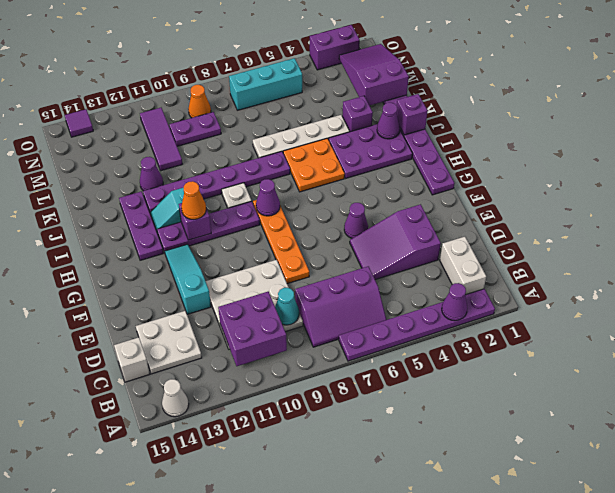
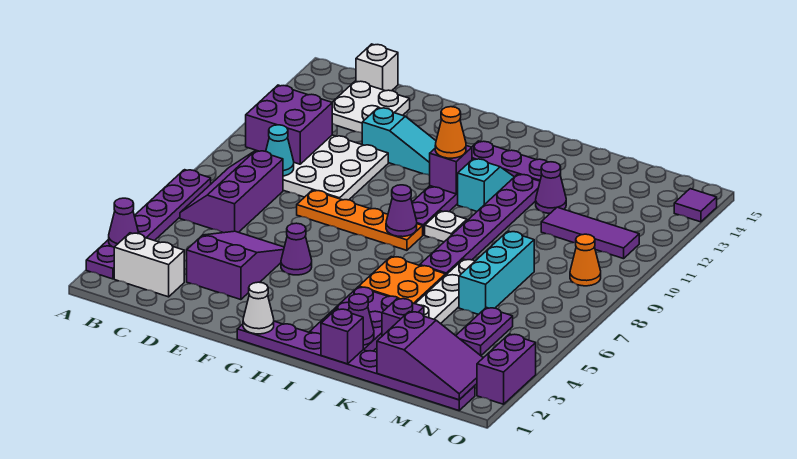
white cone A14 level 1 -> white cone G1 level 2
purple plate M9:M10 level 1 -> purple plate M4:M5 level 1
cyan brick N5:N7 level 1 -> cyan brick L6:L8 level 1

